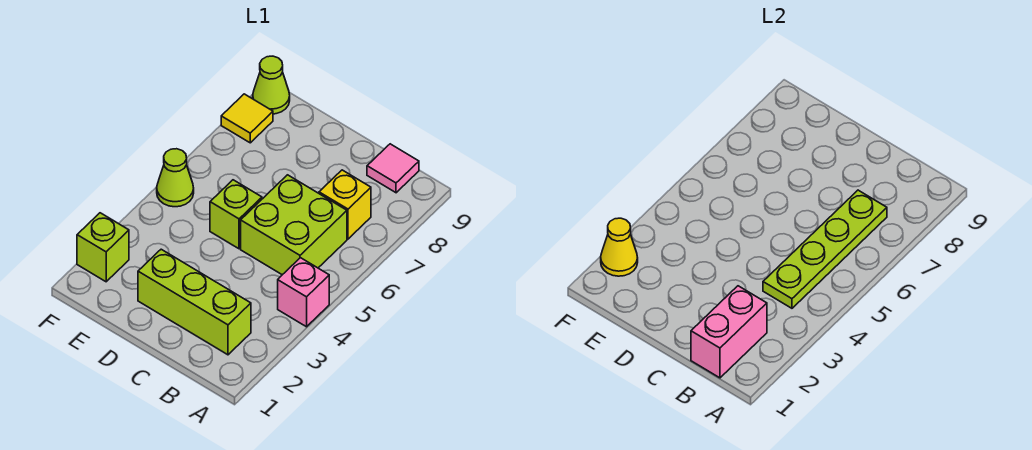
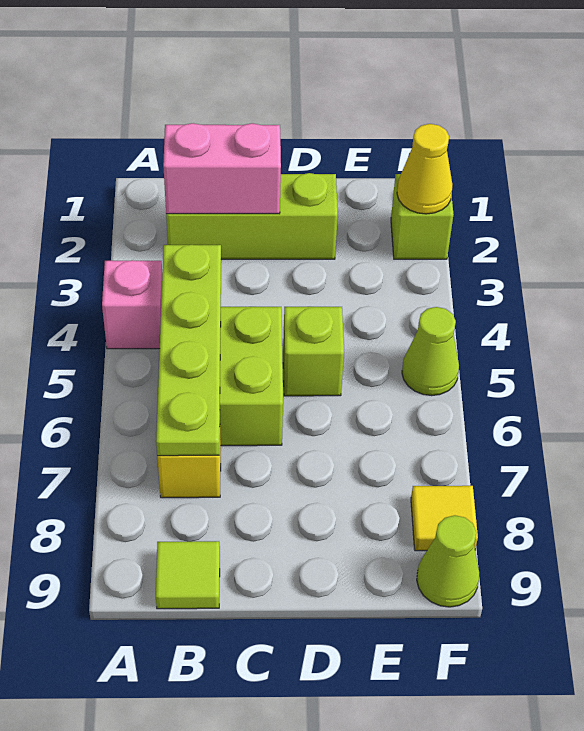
pink brick B1:B2 level 2 -> pink brick B2:C2 level 2
pink tile B9 level 1 -> lime tile B9 level 1

